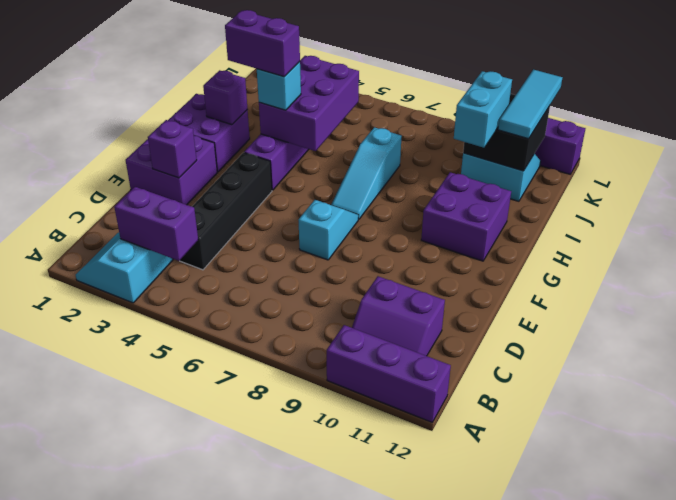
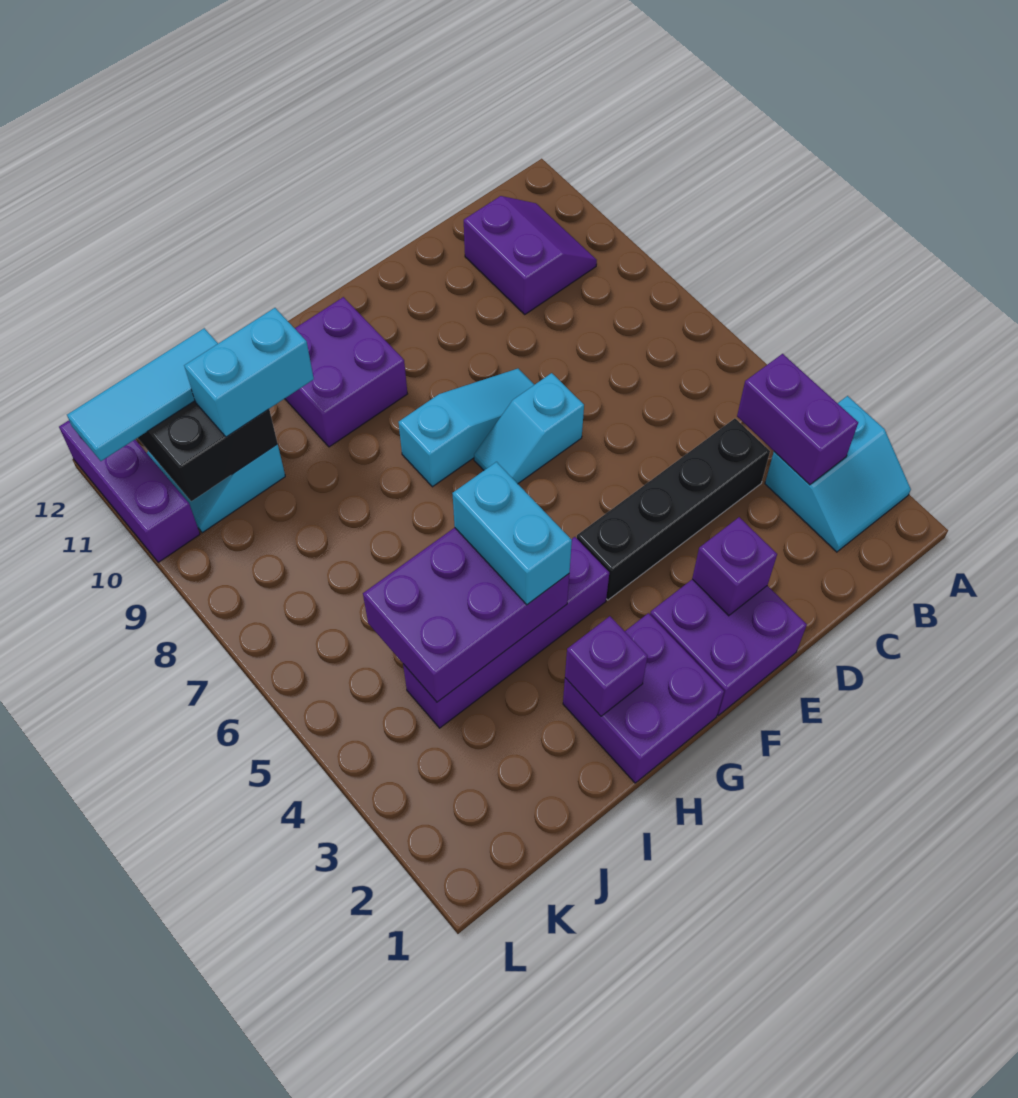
purple brick A10:A12 level 1 -> none
cyan slope G7:I7 level 1 top I -> cyan slope E8:G8 level 1 top G
purple brick H3:H4 level 4 -> none
cyan brick H4 level 3 -> cyan brick H4:H5 level 3

